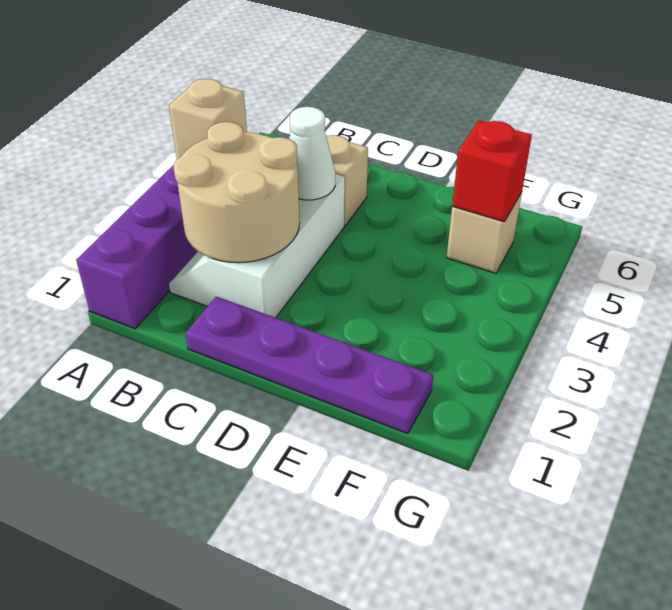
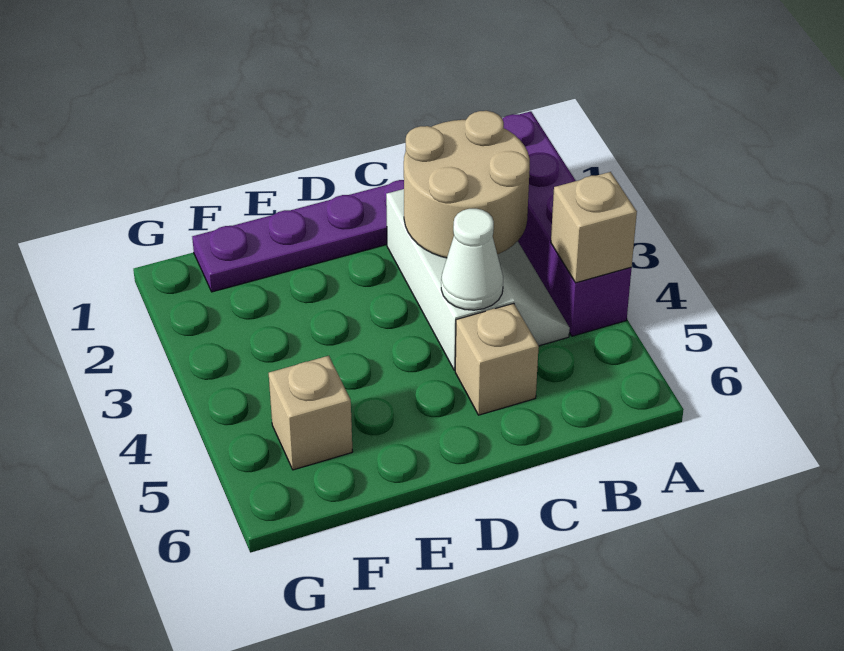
red brick F5 level 2 -> none

